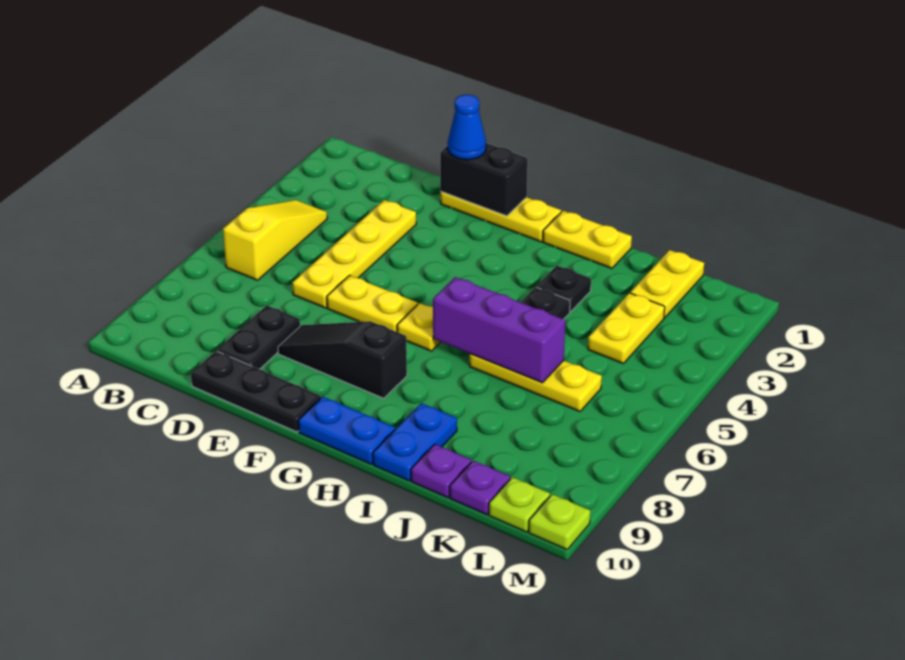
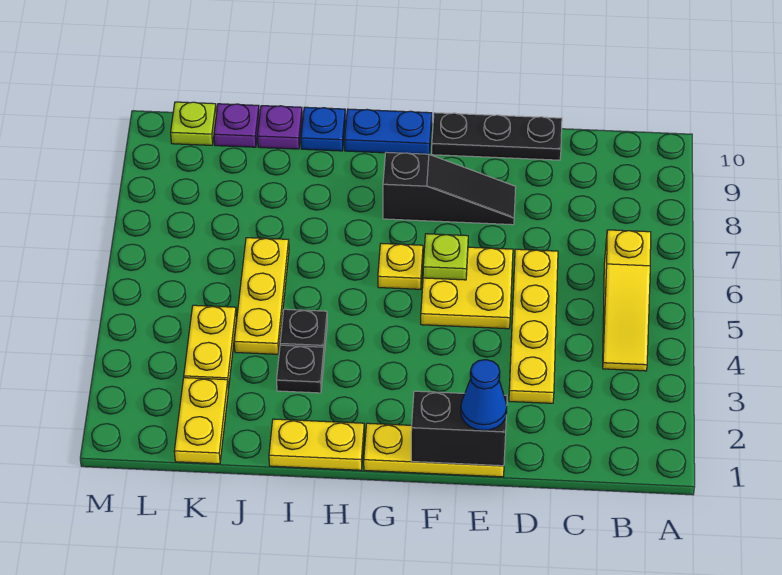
black plate D8:D9 level 1 -> none
yellow plate E6:F6 level 1 -> yellow plate E5:F6 level 1
purple brick H6:J6 level 2 -> none
yellow plate I6:K6 level 1 -> yellow plate J4:J6 level 1
blue plate I9:I10 level 1 -> blue plate I10 level 1
lime plate M10 level 1 -> lime plate F6 level 2

